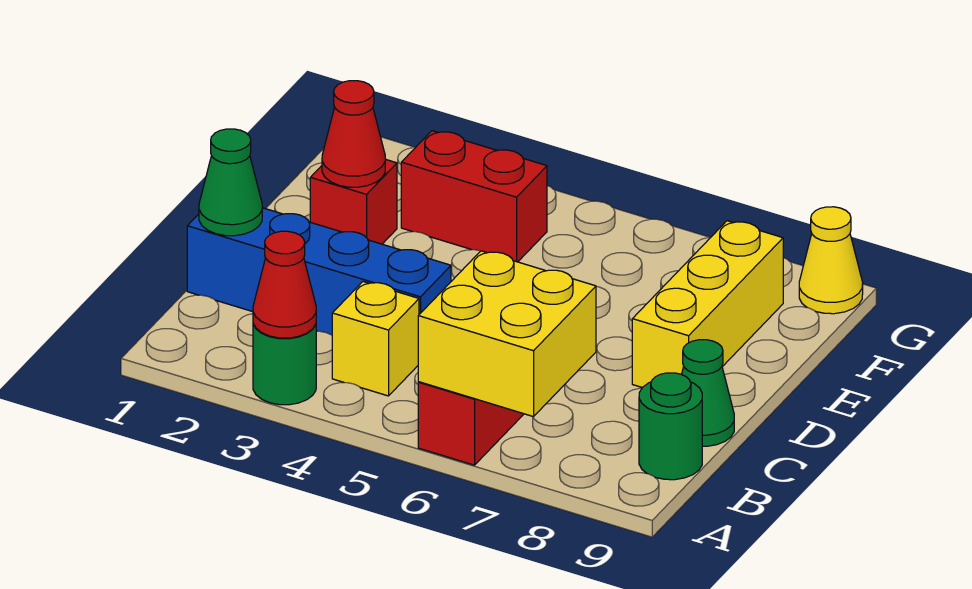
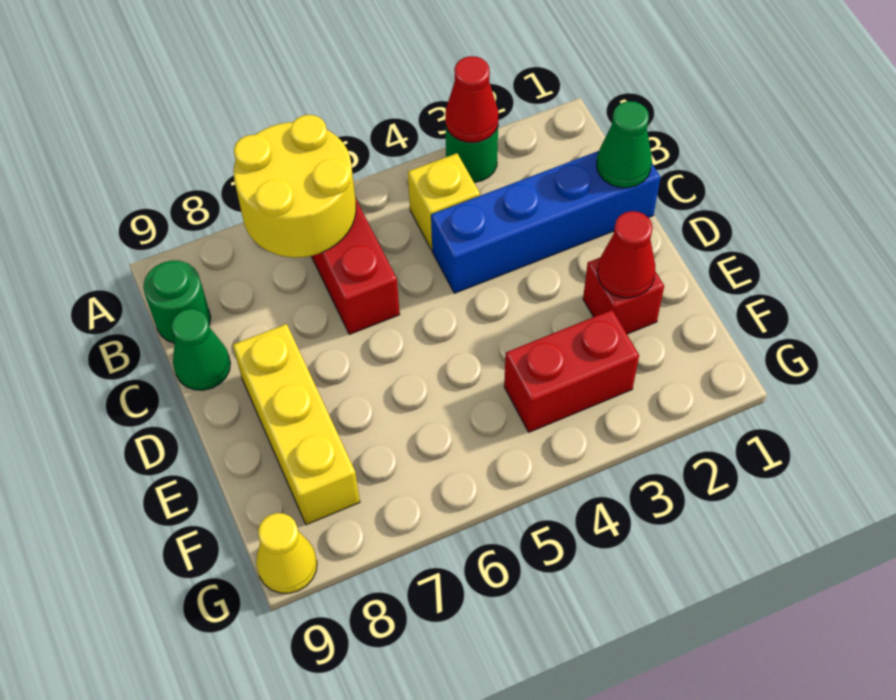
yellow brick A6:B7 level 2 -> yellow round brick A6:B7 level 2

